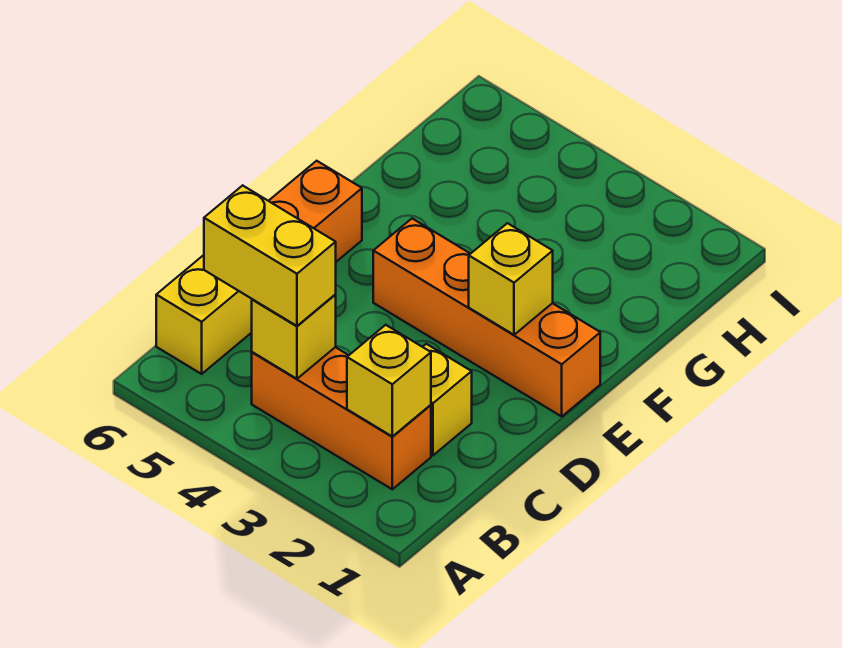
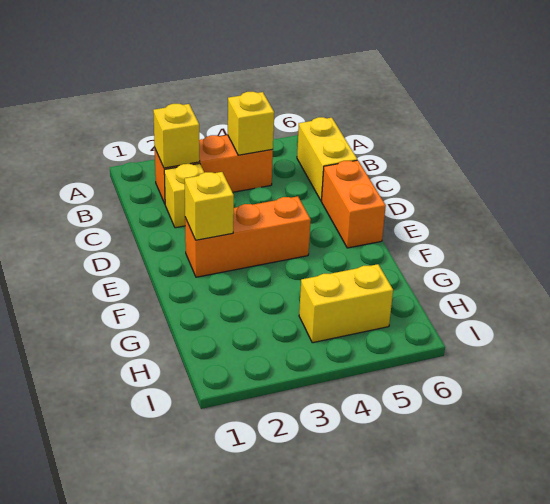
yellow brick B4:B5 level 3 -> yellow brick H4:H5 level 1
orange brick E1:E4 level 1 -> orange brick E2:E4 level 1

